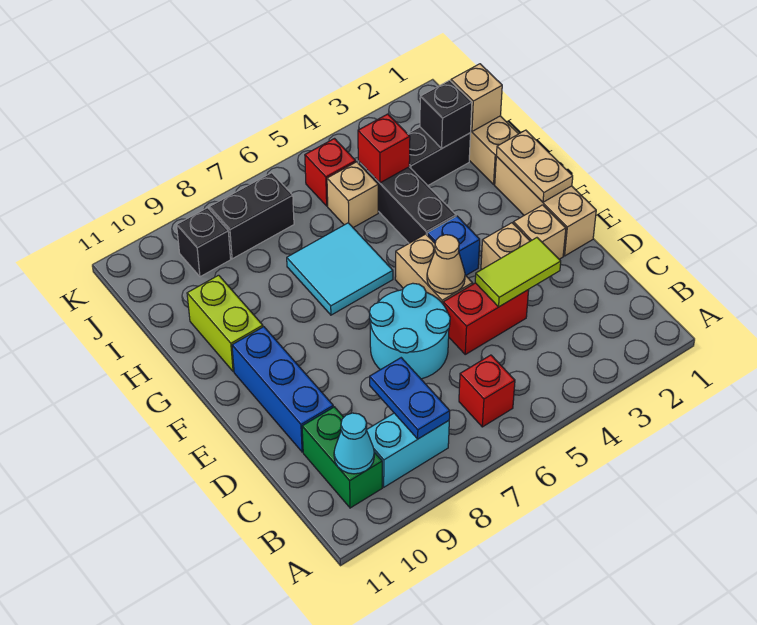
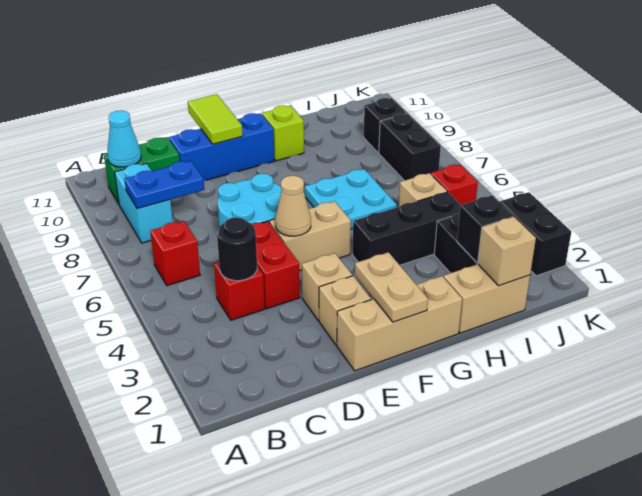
none -> black round brick C4 level 2
lime tile D3:D4 level 2 -> lime tile E10:E11 level 2
tan plate F1:G1 level 2 -> tan plate F1:F2 level 2
blue brick F4 level 1 -> none
cyan tile G6:H7 level 1 -> cyan plate G6:H7 level 1
lime brick G10:H10 level 1 -> lime brick G10 level 1
red brick I4 level 2 -> red brick C4 level 1
none -> black brick K2:K3 level 1

